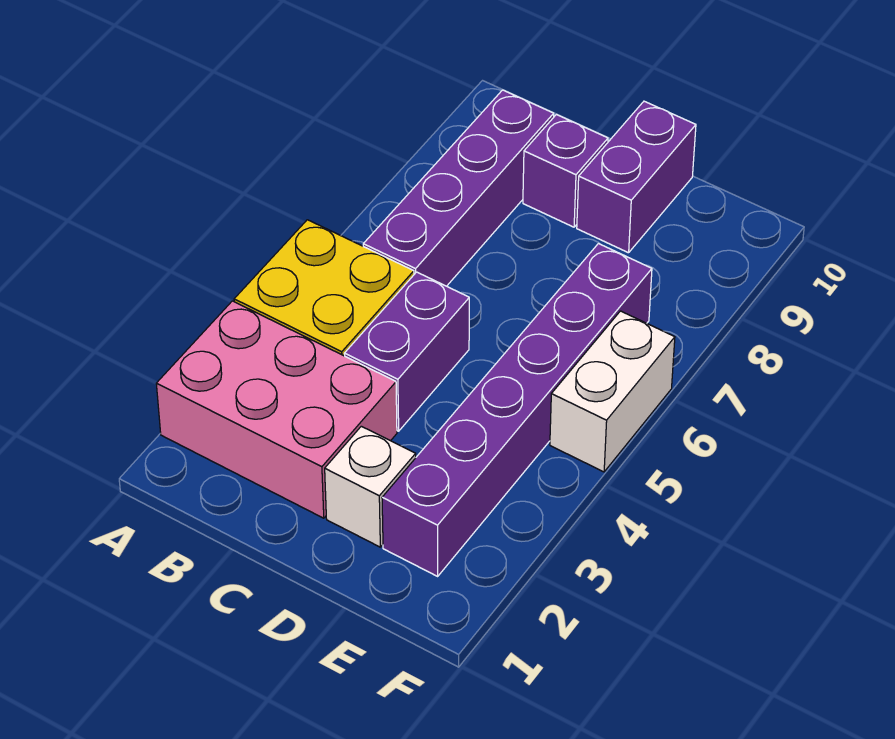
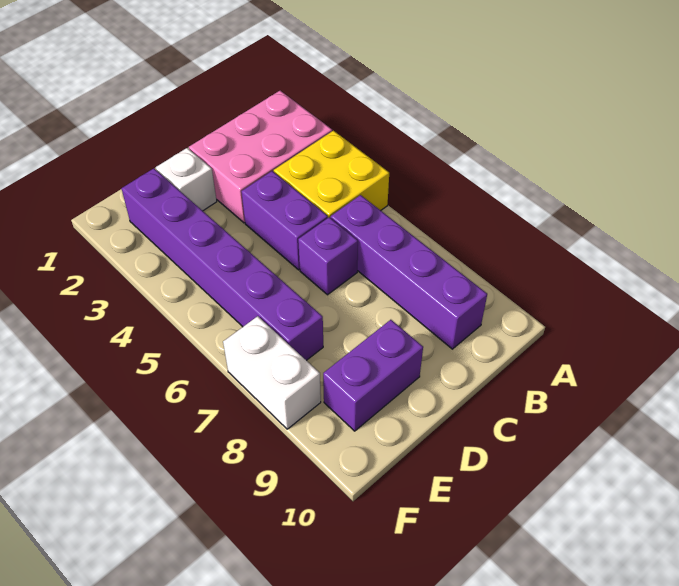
purple brick C9 level 1 -> purple brick C6 level 1
purple brick D9:D10 level 1 -> purple brick D9:E9 level 1
white brick F5:F6 level 1 -> white brick F7:F8 level 1

